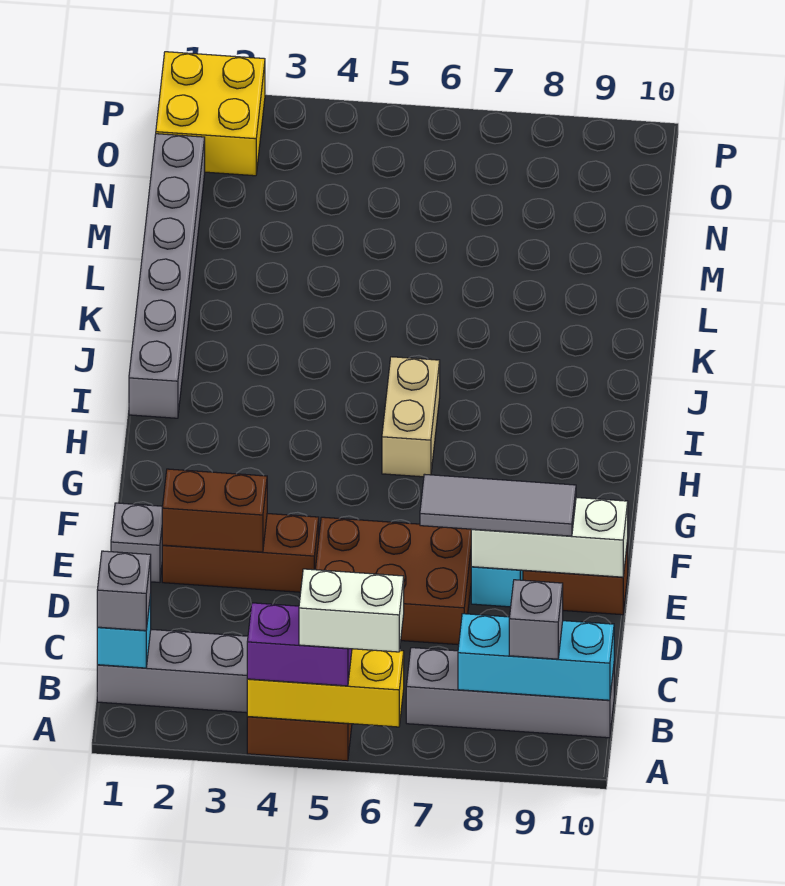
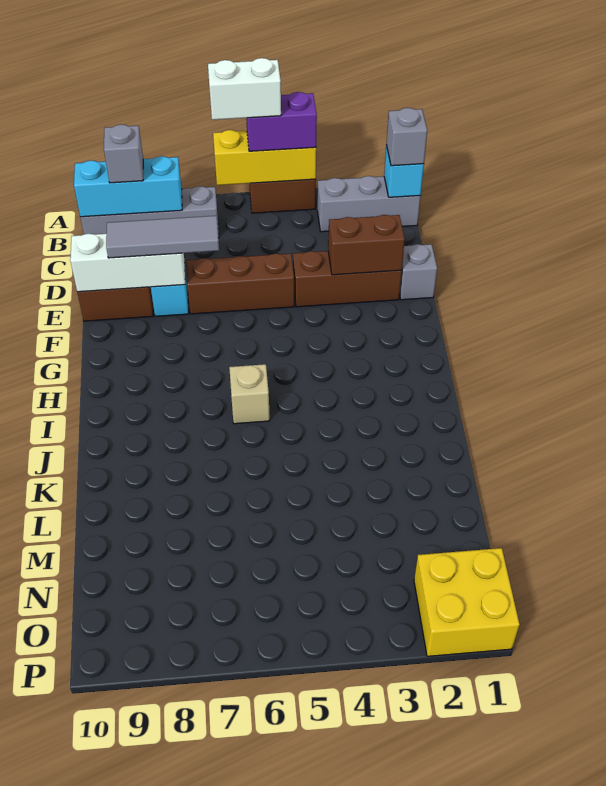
brown brick D5:E7 level 1 -> brown brick E5:E7 level 1
tan brick H6:I6 level 1 -> tan brick I6 level 1
grey brick I1:N1 level 1 -> none

